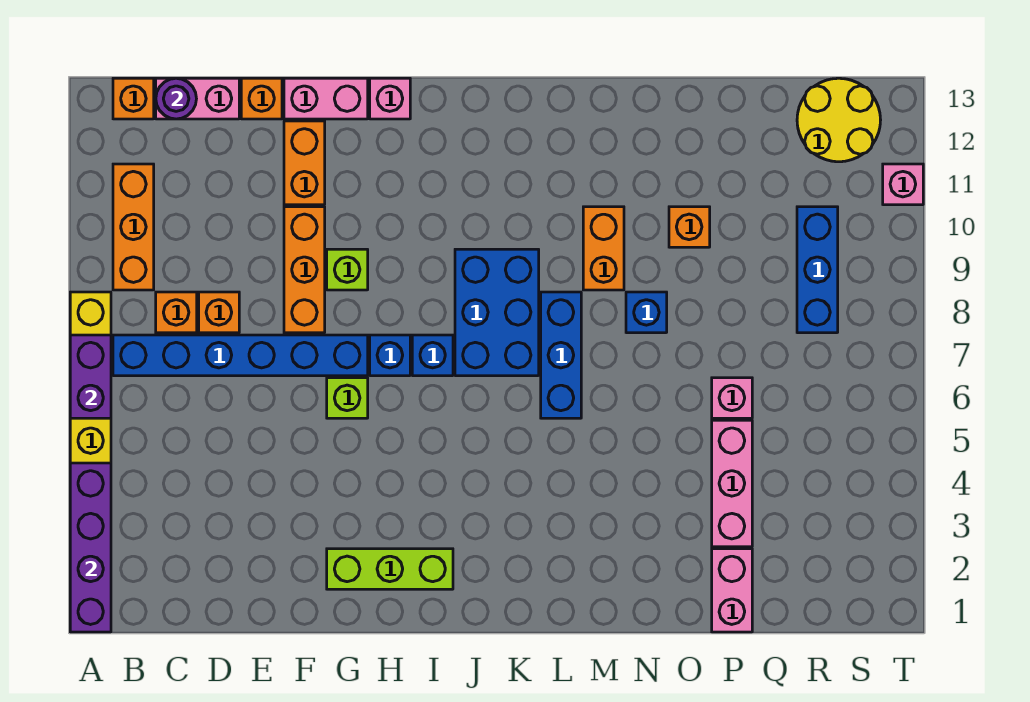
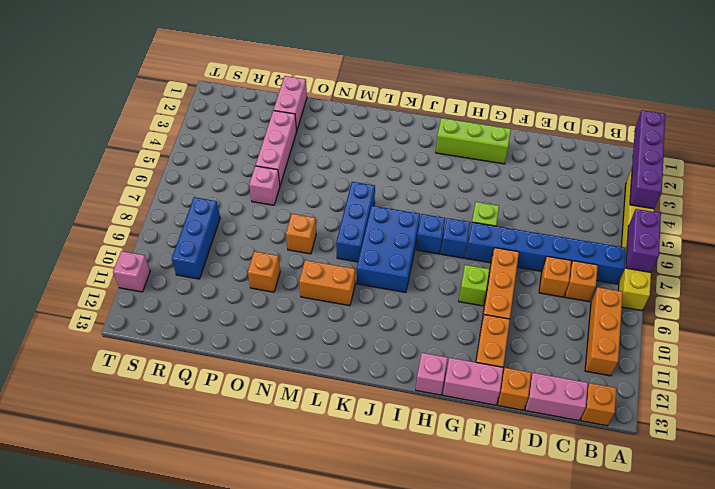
purple round brick C13 level 2 -> none
orange brick M9:M10 level 1 -> orange brick L10:M10 level 1
blue brick N8 level 1 -> orange brick N8 level 1
yellow round brick R12:S13 level 1 -> none

